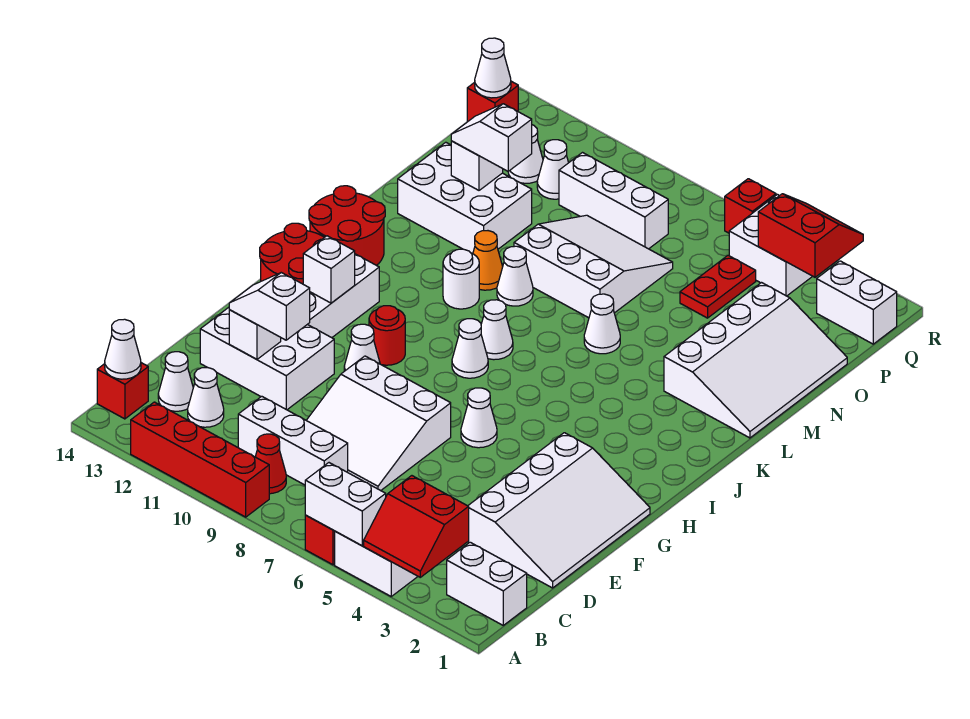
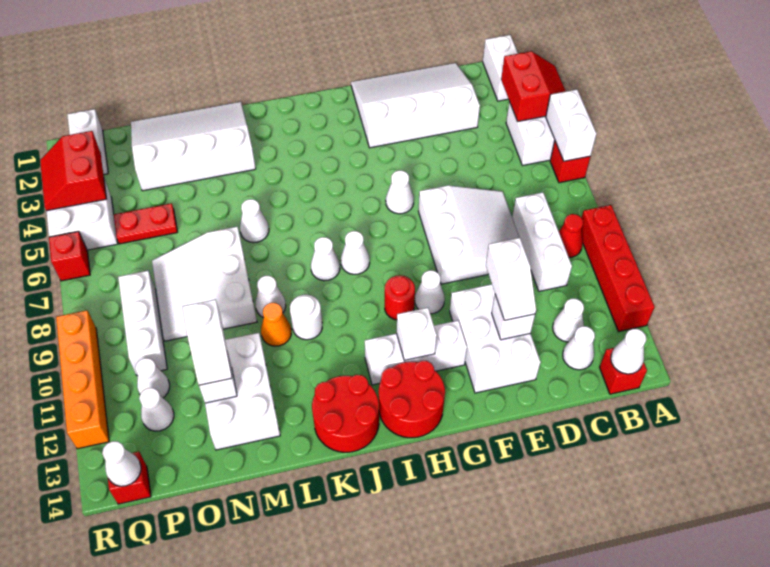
none -> orange brick R9:R12 level 1

